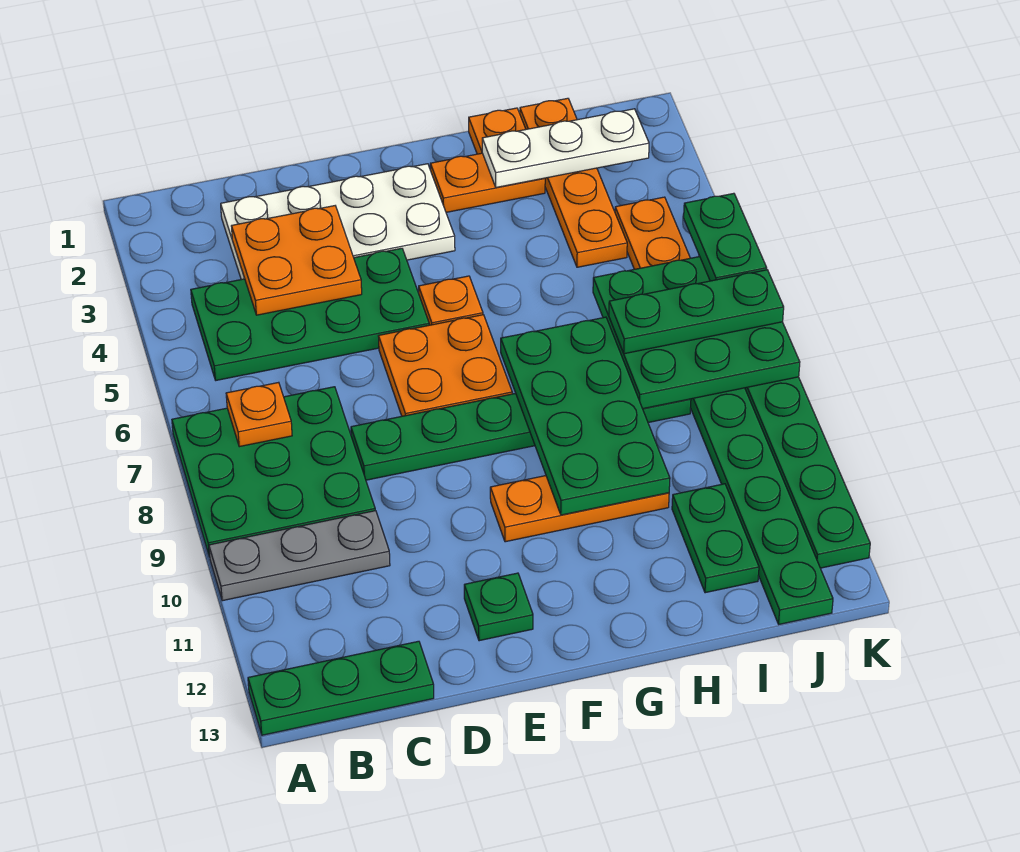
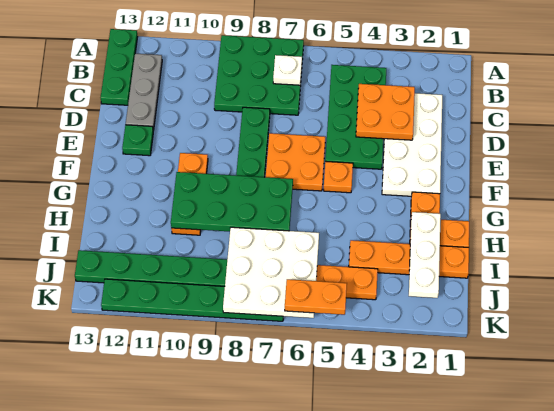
grey plate A10:C10 level 1 -> grey plate B12:D12 level 1
orange plate B7 level 2 -> white plate B7 level 2
green plate I6:K8 level 2 -> white plate I6:K8 level 2
green plate I7:K7 level 3 -> none
green plate I11:I12 level 1 -> none
green plate K5:K6 level 3 -> orange plate K5:K6 level 3

